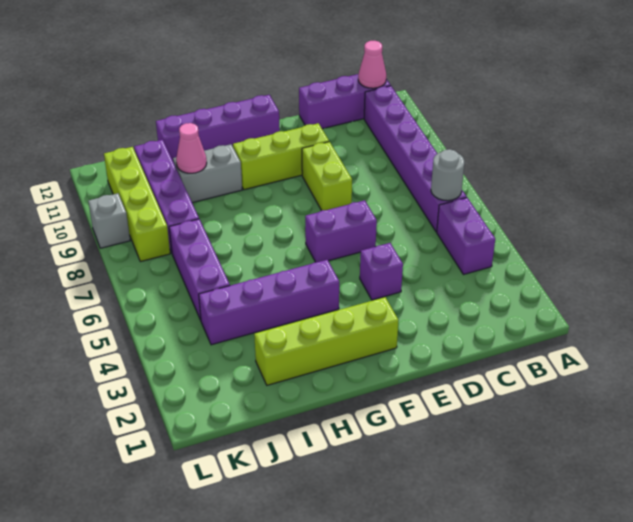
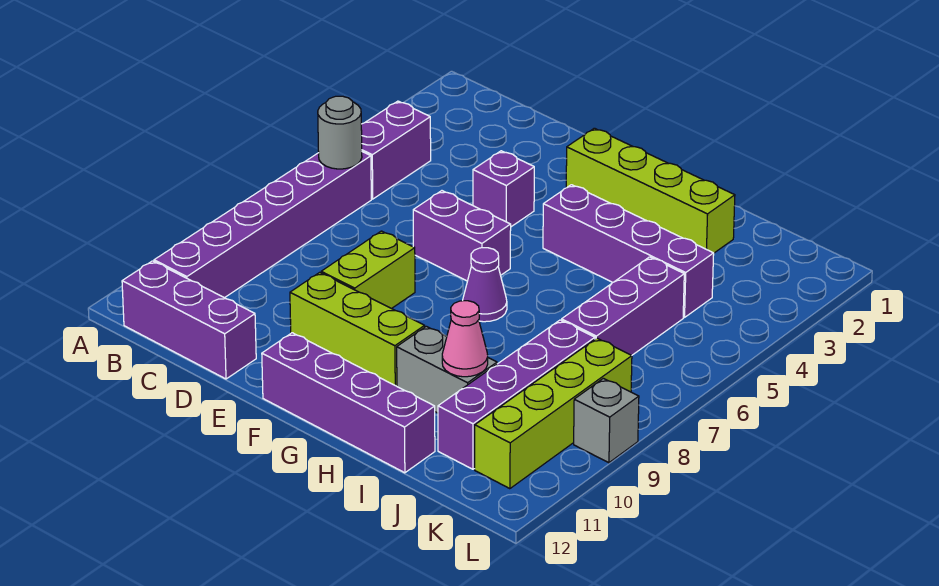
pink cone B12 level 2 -> none
none -> purple cone G7 level 1

